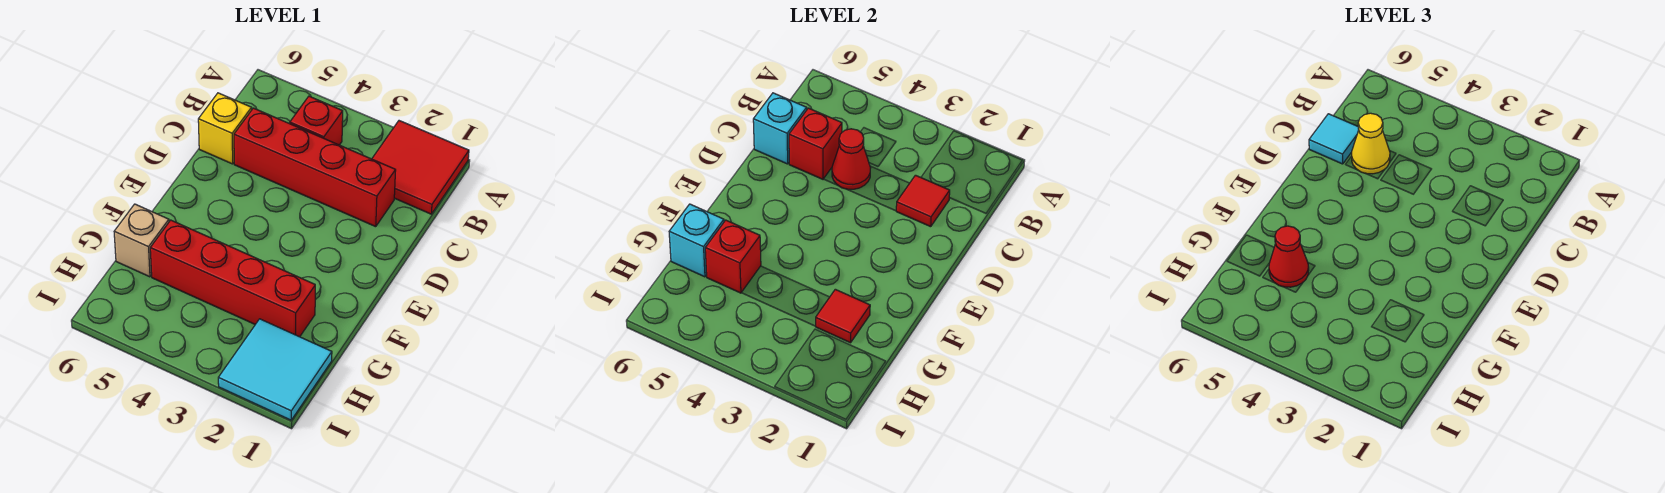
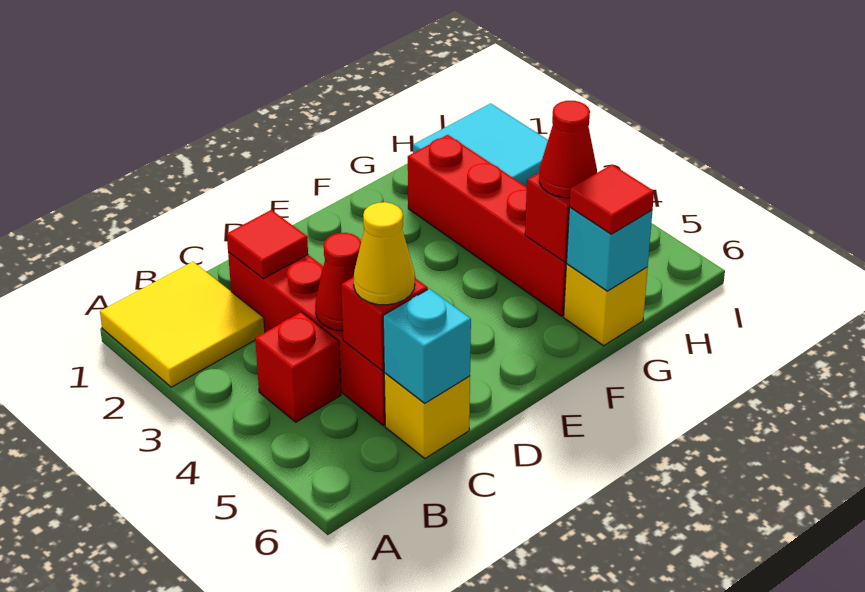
red tile A1:B2 level 1 -> yellow tile A1:B2 level 1
cyan tile C6 level 3 -> none
red tile G2 level 2 -> red tile G6 level 3
tan brick G6 level 1 -> yellow brick G6 level 1

